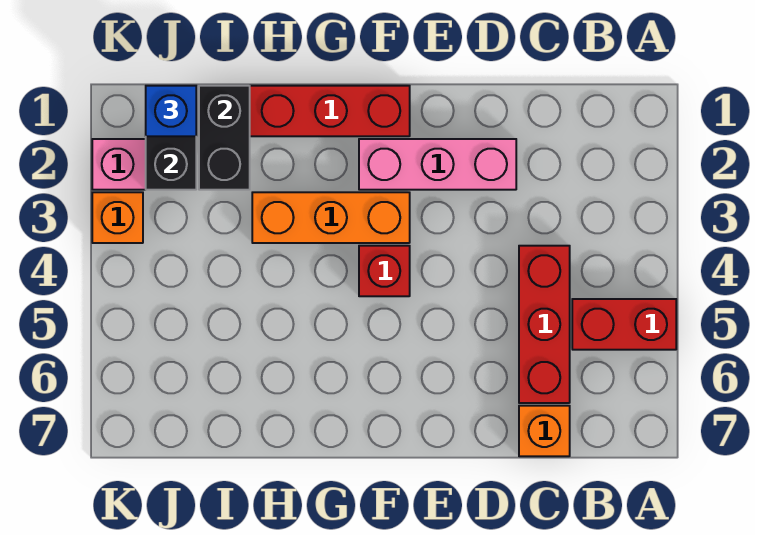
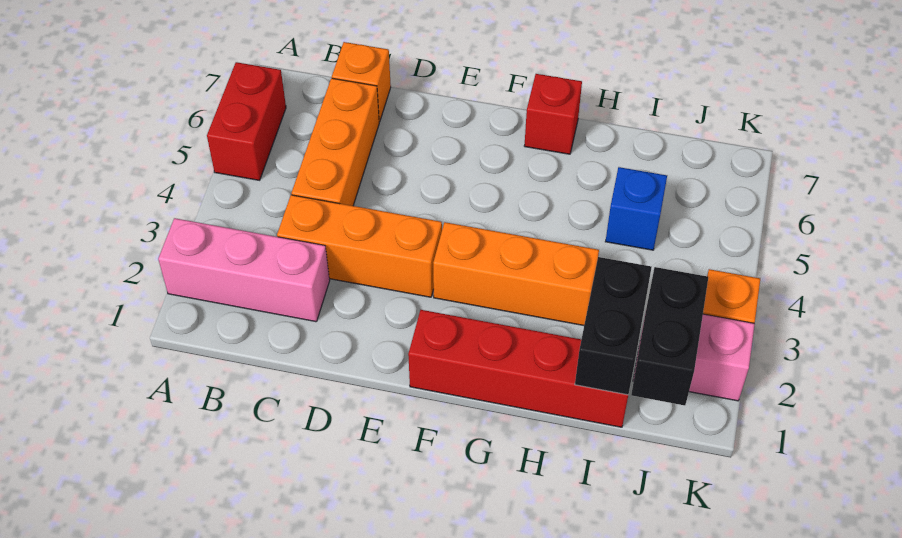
red brick A5:B5 level 1 -> red brick A5:A6 level 1
none -> orange brick C3:E3 level 1
red brick C4:C6 level 1 -> orange brick C4:C6 level 1
pink brick D2:F2 level 1 -> pink brick A2:C2 level 1
red brick F4 level 1 -> red brick G7 level 1
blue brick J1 level 3 -> blue brick I5 level 1

